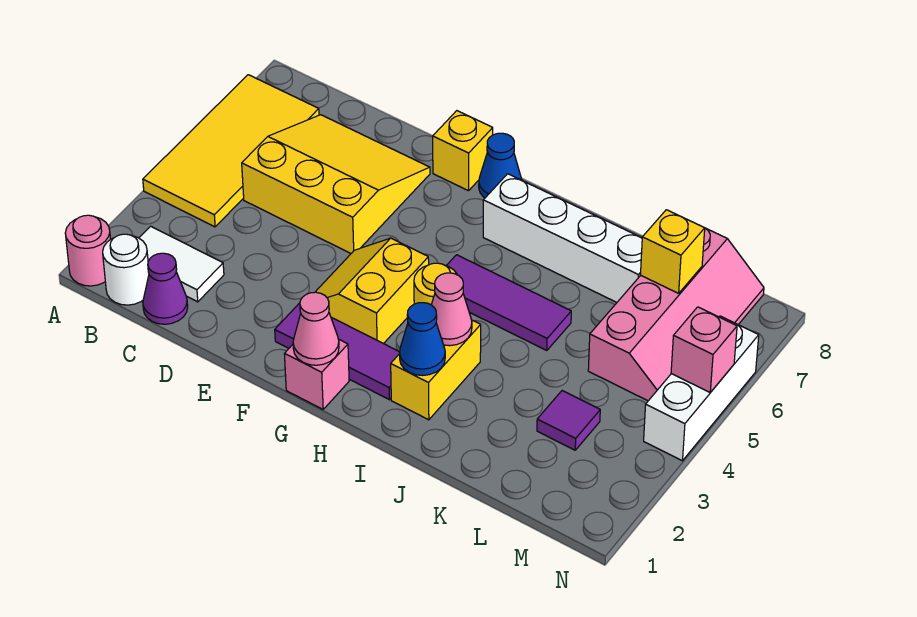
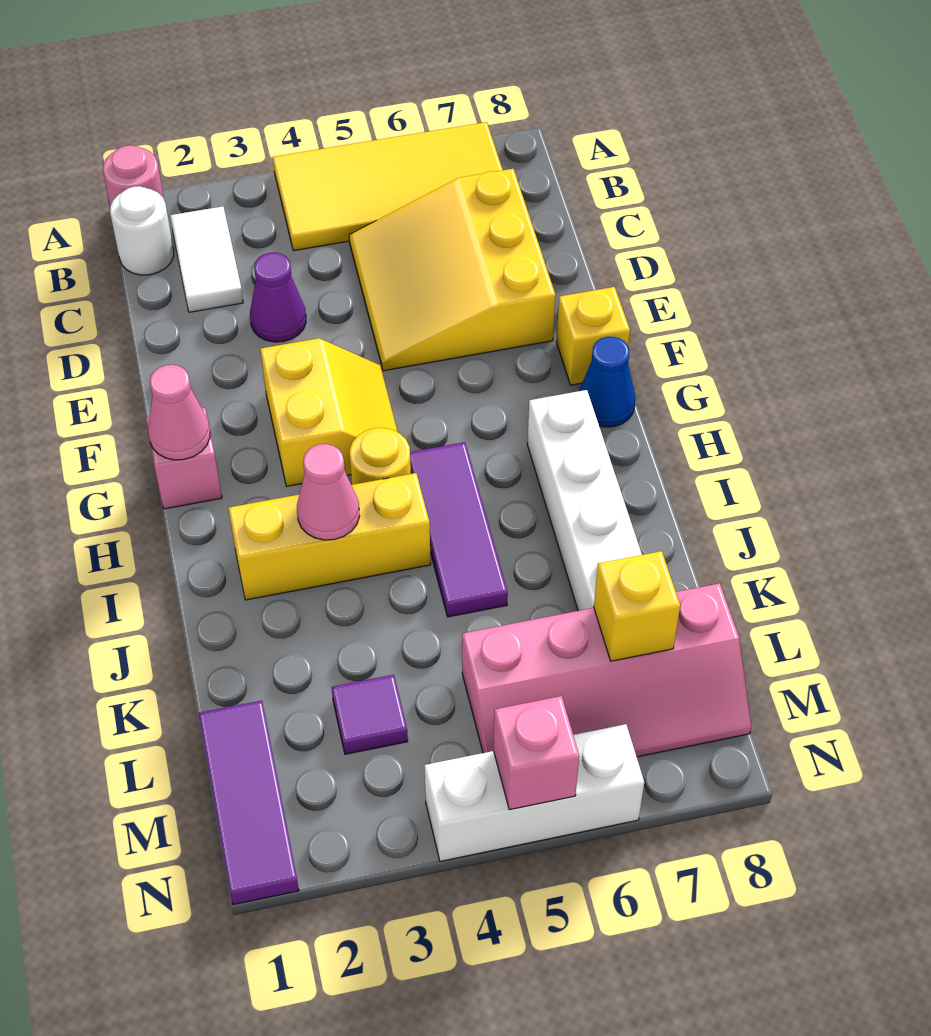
purple cone C1 level 1 -> purple cone D3 level 1
yellow slope C5:E7 level 1 top 5 -> yellow slope C5:E7 level 1 top 7
purple tile F2:H2 level 1 -> purple tile L1:N1 level 1
yellow slope F3:G4 level 1 top G -> yellow slope F3:G4 level 1 top 3
yellow brick I2:I3 level 1 -> yellow brick I2:I4 level 1
blue cone I2 level 2 -> none

